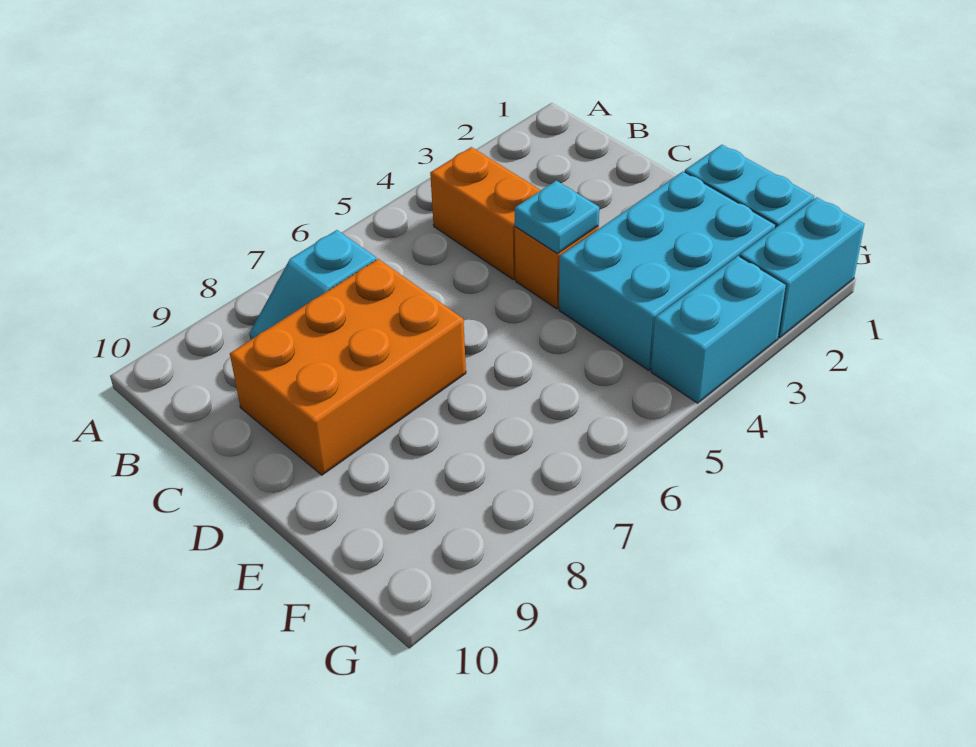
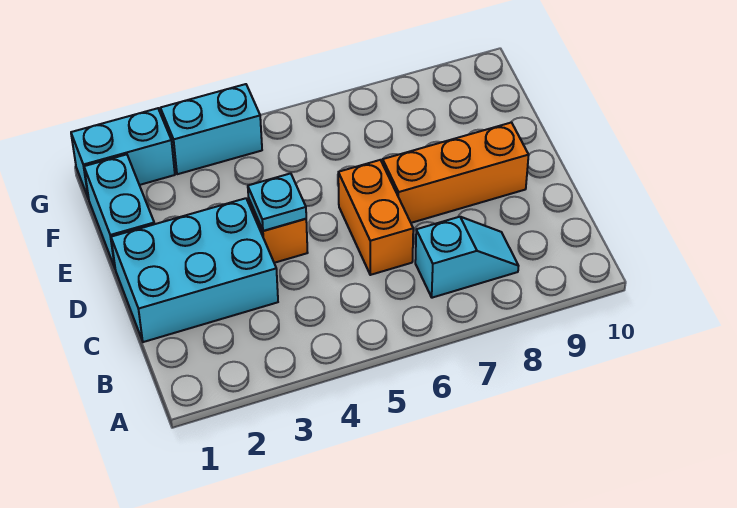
orange brick B4:C4 level 1 -> orange brick C6:D6 level 1
orange brick C7:D9 level 1 -> orange brick D7:D9 level 1
cyan brick E2:F4 level 1 -> cyan brick C1:D3 level 1

